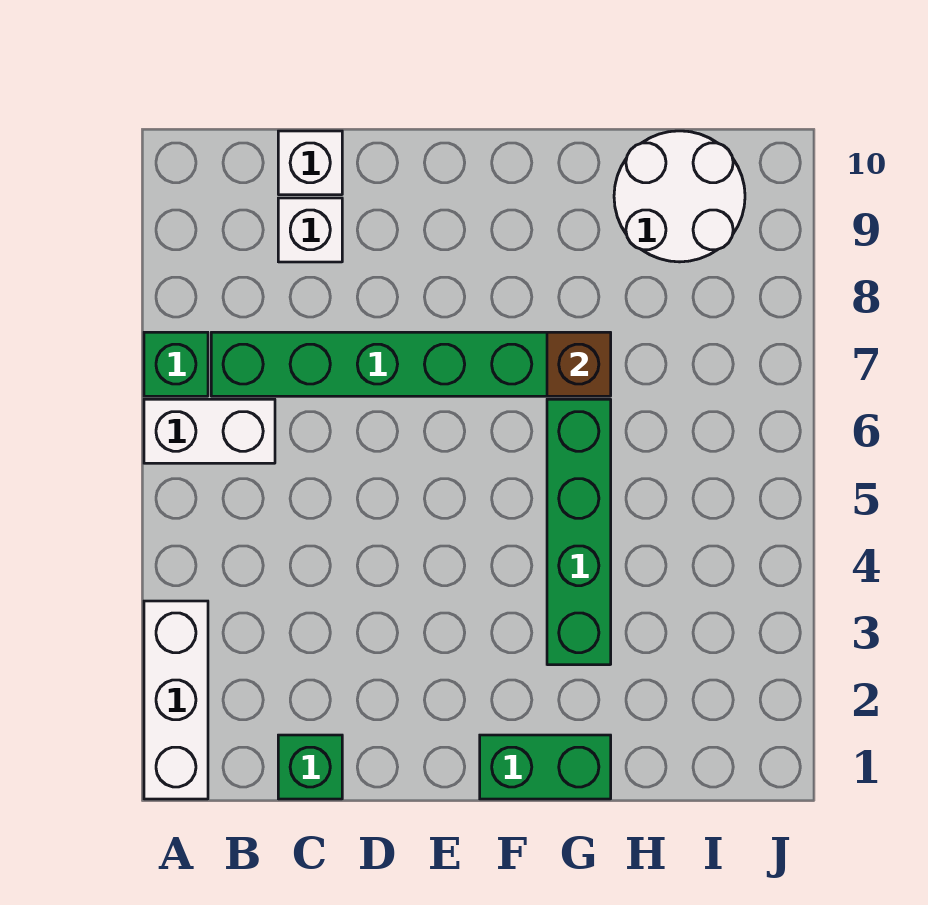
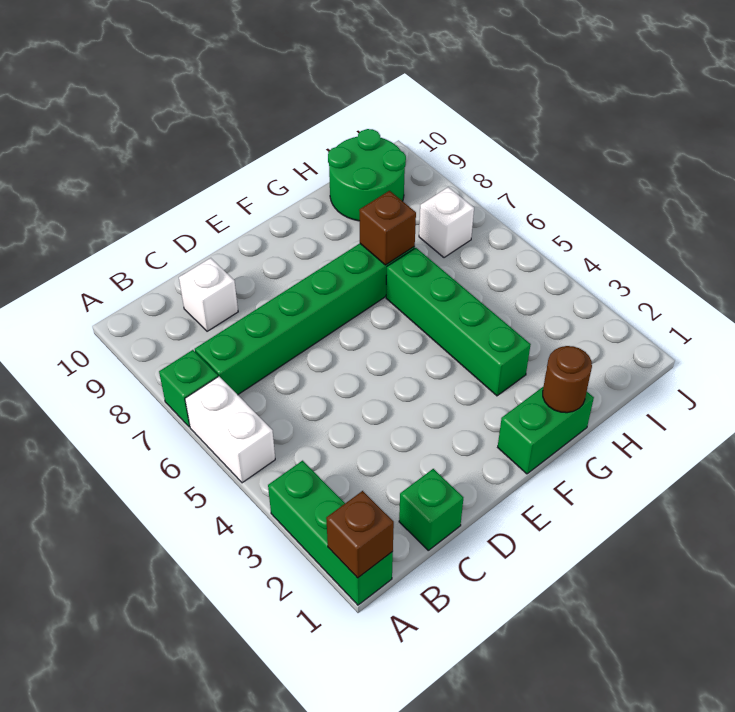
white brick A1:A3 level 1 -> green brick A1:A3 level 1
none -> brown brick A1 level 2
white brick A6:B6 level 1 -> white brick A5:A6 level 1
white brick C10 level 1 -> white brick I7 level 1
none -> brown round brick G1 level 2
white round brick H9:I10 level 1 -> green round brick H9:I10 level 1

